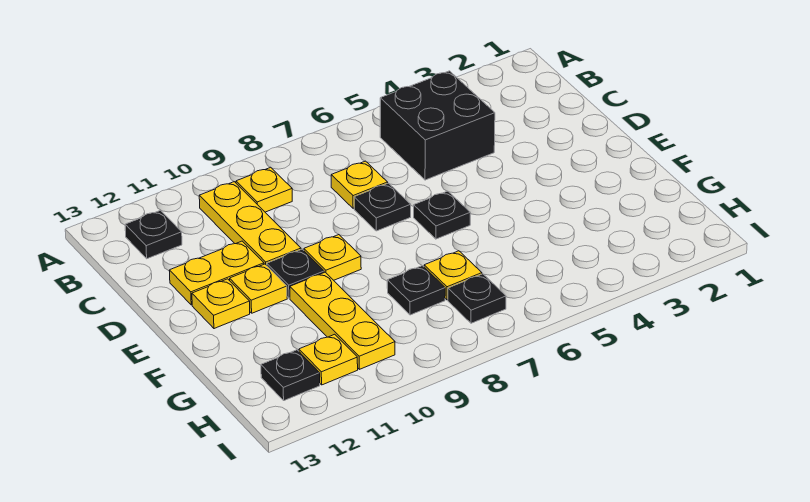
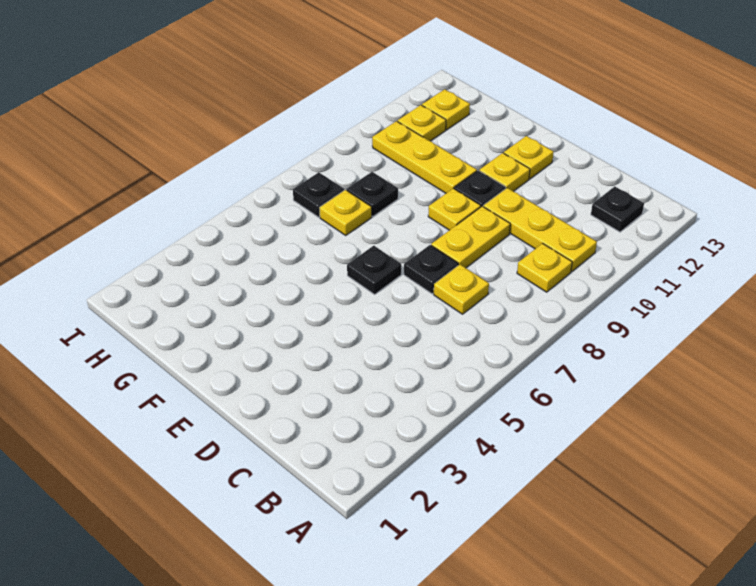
black brick B4:C5 level 1 -> none
yellow plate D11:D12 level 1 -> yellow plate D8:D9 level 1
black plate H12 level 1 -> yellow plate H12 level 1

